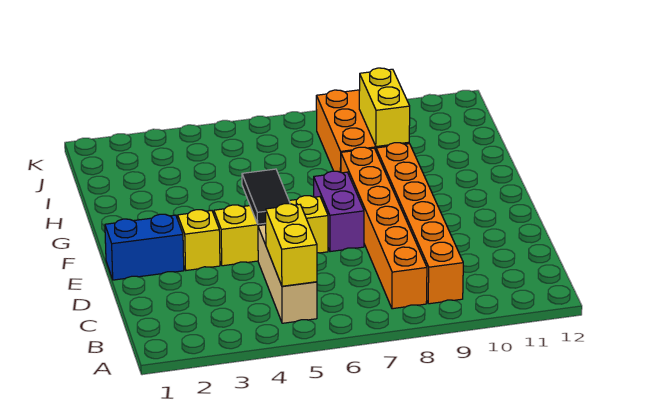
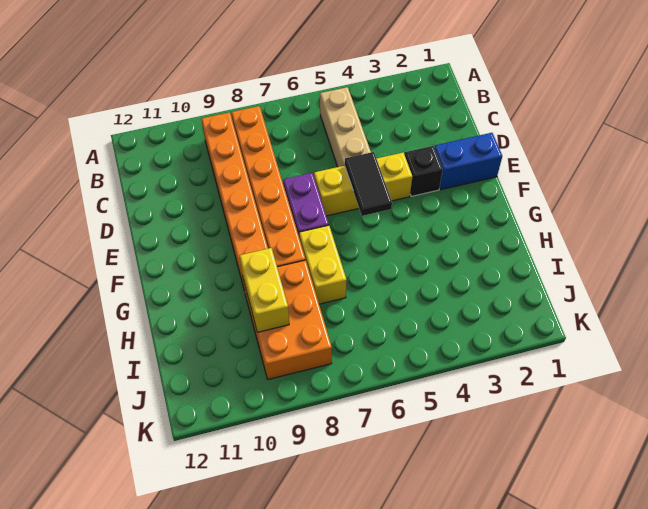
yellow brick B5:C5 level 2 -> yellow brick G7:H7 level 1
yellow brick E3 level 1 -> black brick E3 level 1

